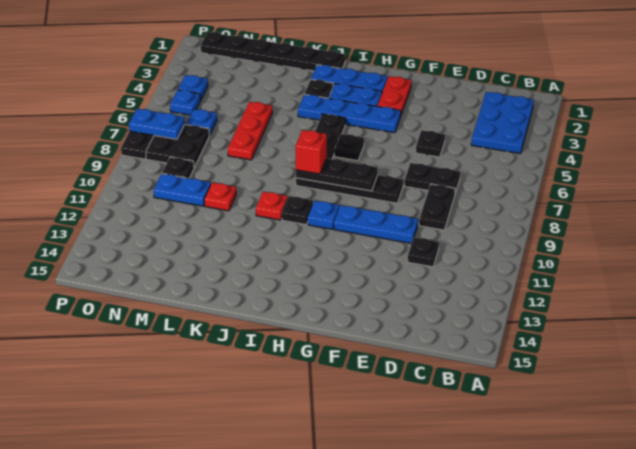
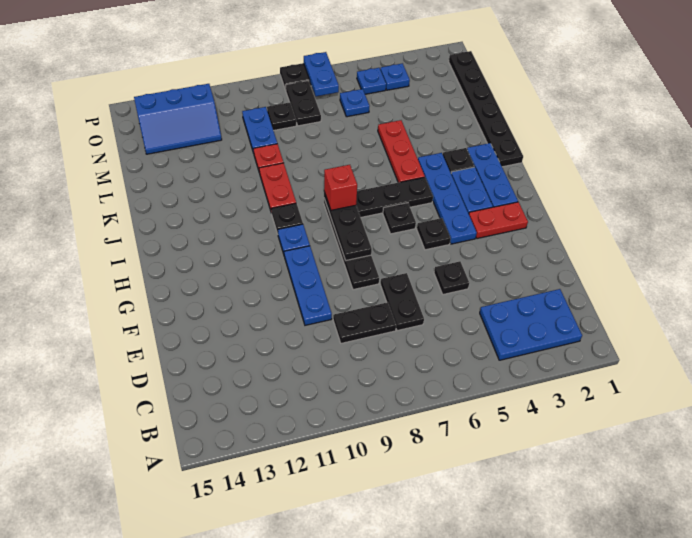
black plate D11 level 1 -> black plate G5 level 1
red plate J10 level 1 -> red plate J10:K10 level 1
red plate L5:L7 level 1 -> red plate J5:L5 level 1
black plate N7:O8 level 1 -> black plate N8:O8 level 1
none -> blue slope N12:O14 level 1 top O

